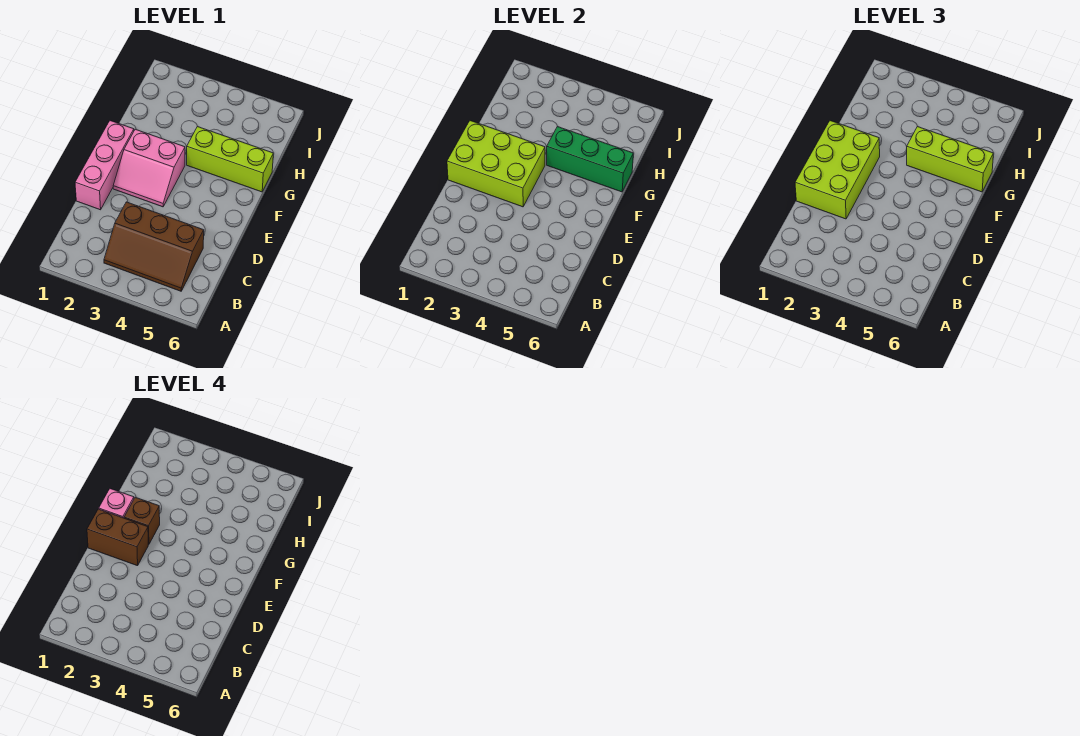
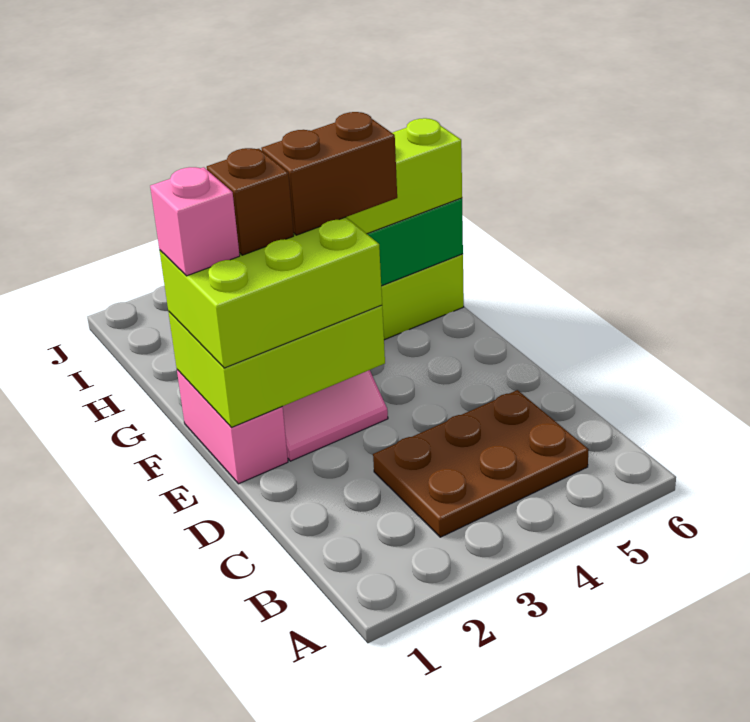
brown slope B3:C5 level 1 top C -> brown plate B3:C5 level 1
pink brick D1:F1 level 1 -> pink brick E1:F1 level 1
lime brick D1:F2 level 3 -> lime brick E1:F3 level 3
brown brick E1:E2 level 4 -> brown brick F3:F4 level 4

